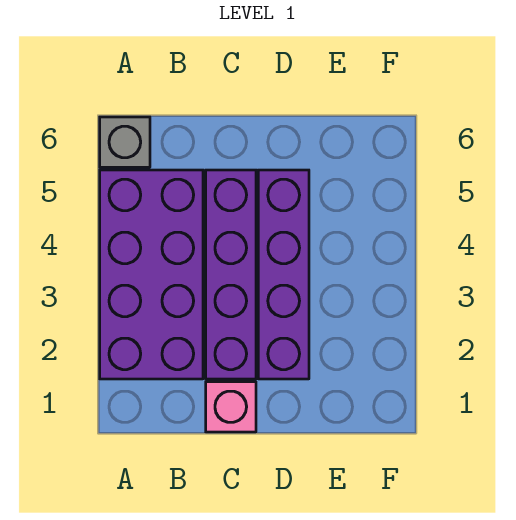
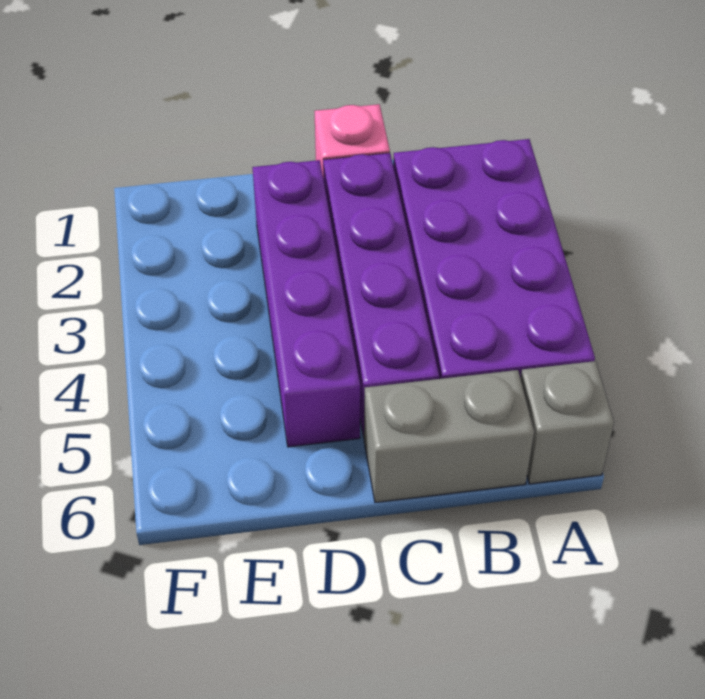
none -> grey brick B6:C6 level 1

